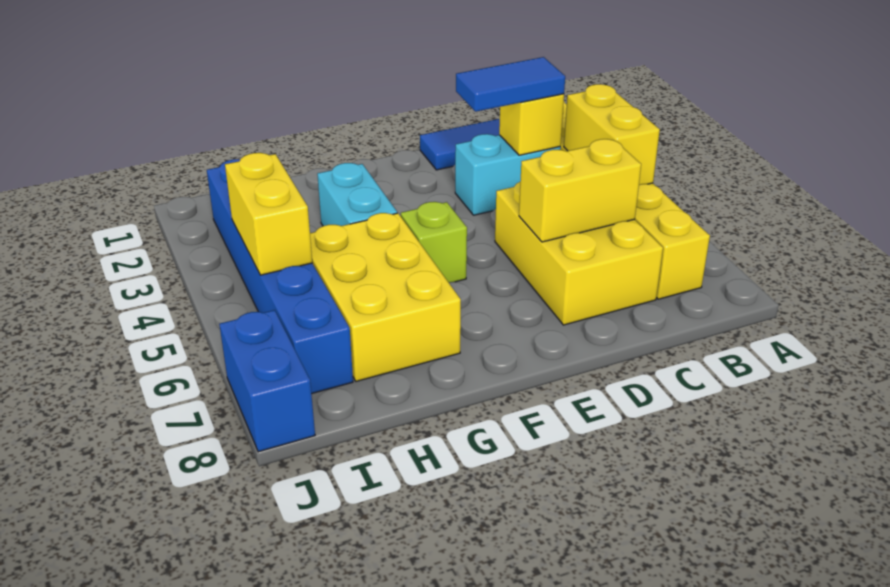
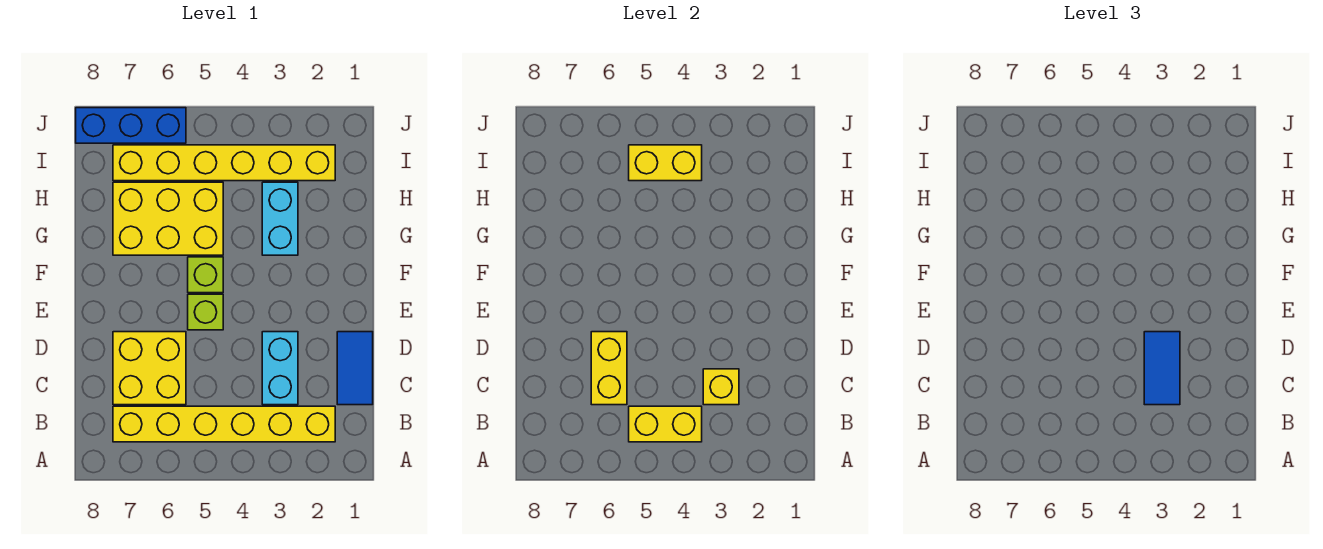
yellow brick C5:D7 level 1 -> yellow brick C6:D7 level 1
none -> lime brick E5 level 1
cyan brick G3:G4 level 1 -> cyan brick G3:H3 level 1
blue brick I2:I7 level 1 -> yellow brick I2:I7 level 1
blue brick J7:J8 level 1 -> blue brick J6:J8 level 1

